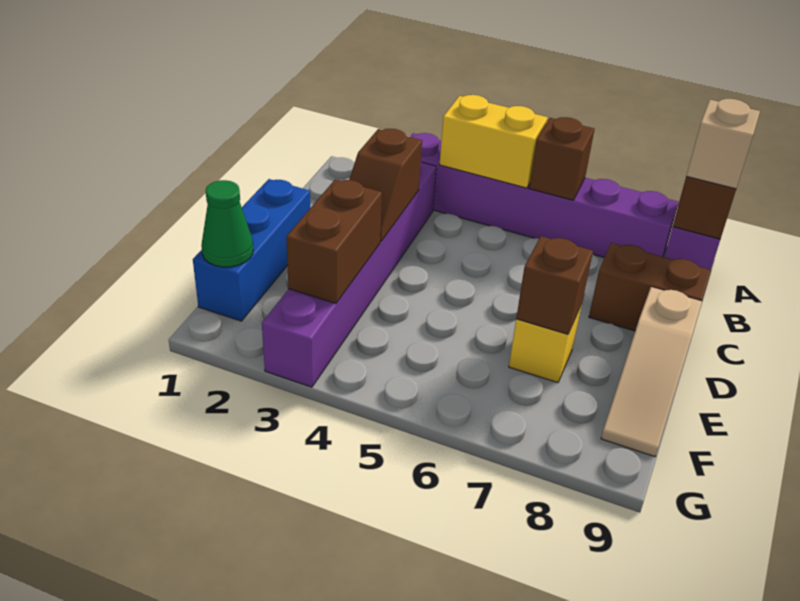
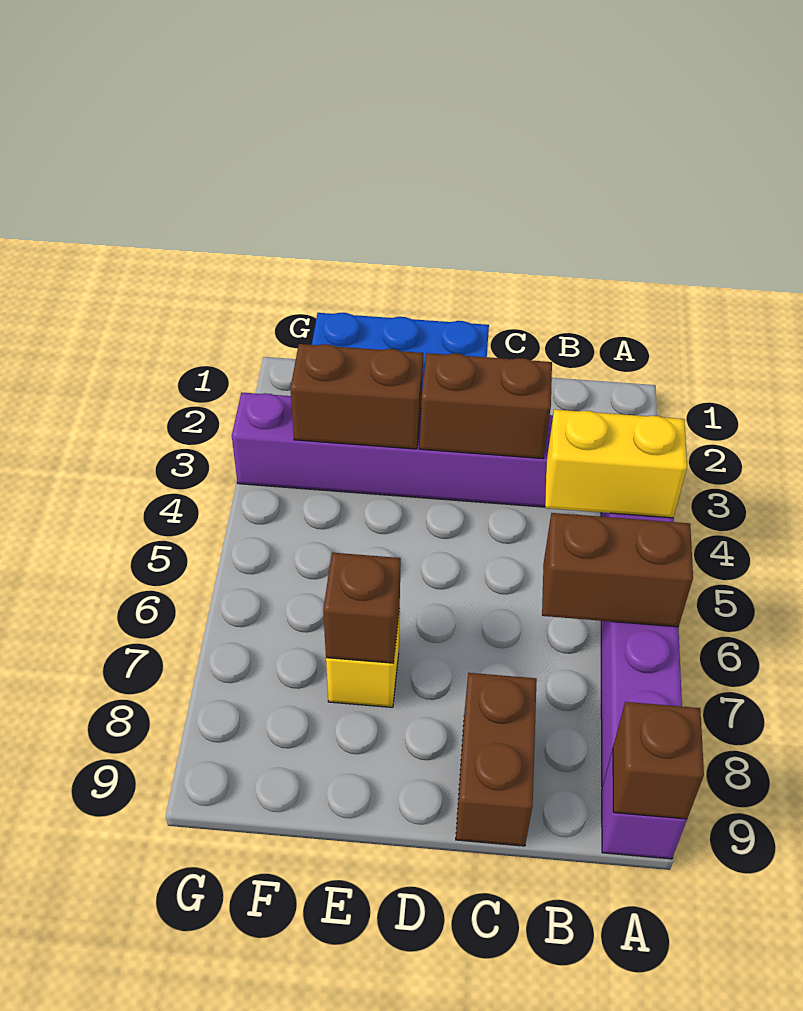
yellow brick A4:A5 level 2 -> yellow brick A4:B4 level 2
brown brick A6 level 2 -> brown brick A6:B6 level 2
tan brick A9 level 3 -> none
brown slope C3:D3 level 2 top C -> brown brick C3:D3 level 2
tan slope D9:F9 level 1 top D -> none
green cone F1 level 2 -> none

